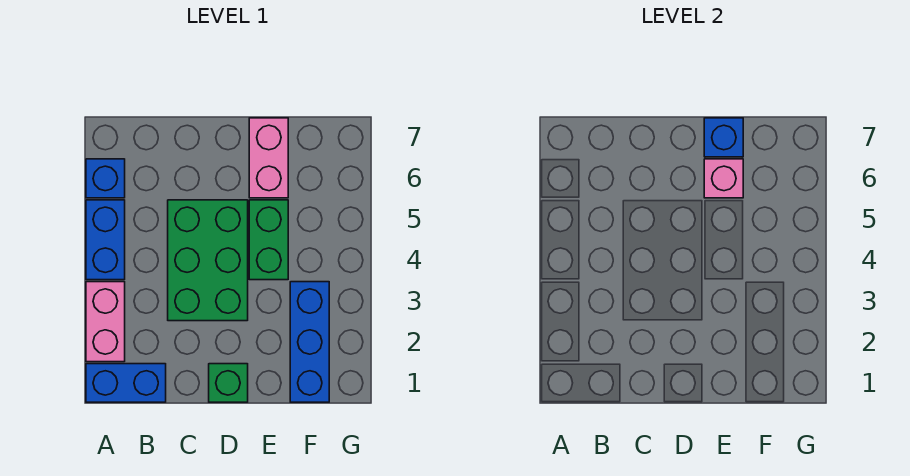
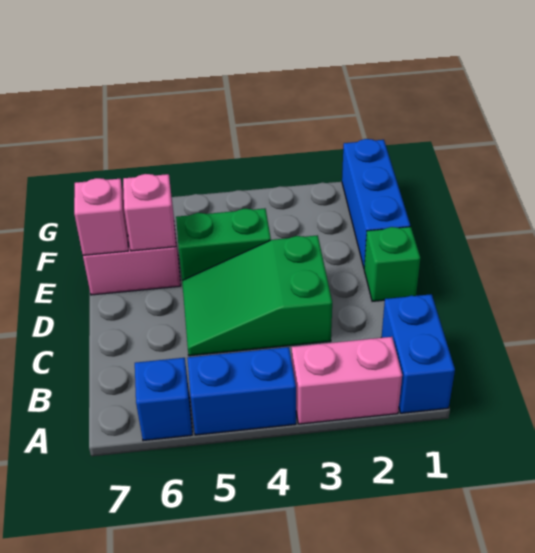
green brick C3:D5 level 1 -> green slope C3:D5 level 1 top 3
blue brick E7 level 2 -> pink brick E7 level 2
blue brick F1:F3 level 1 -> blue brick E1:G1 level 1

